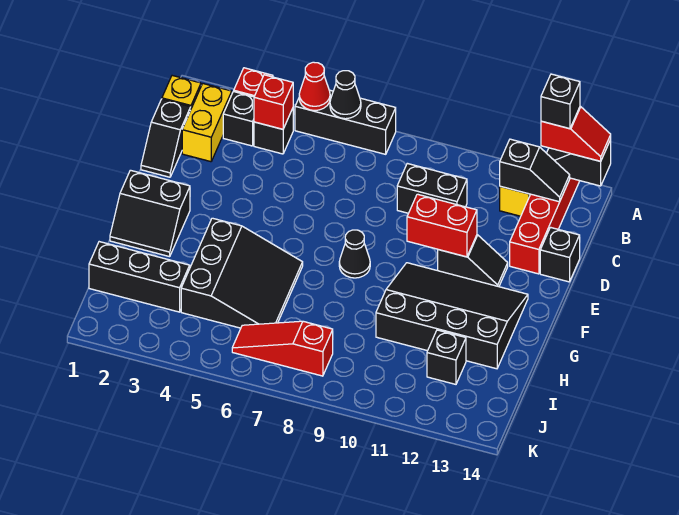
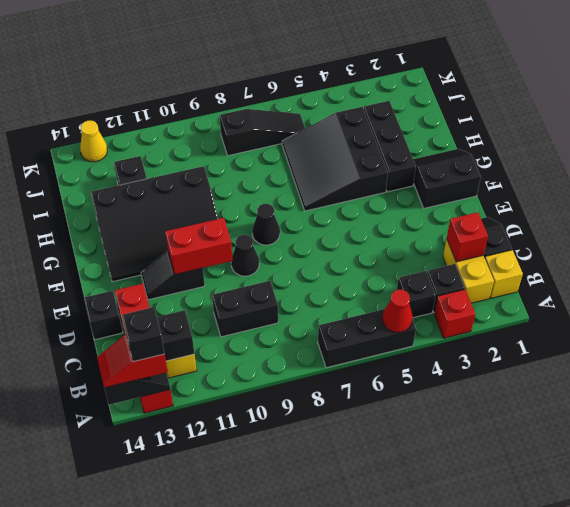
black cone A6 level 2 -> black cone E9 level 1
red brick B4 level 2 -> red brick C2 level 2
black brick I1:I3 level 1 -> black brick G3:I3 level 1
red slope J6:J8 level 1 top 8 -> black slope J6:J8 level 1 top 8
none -> yellow cone K13 level 1

